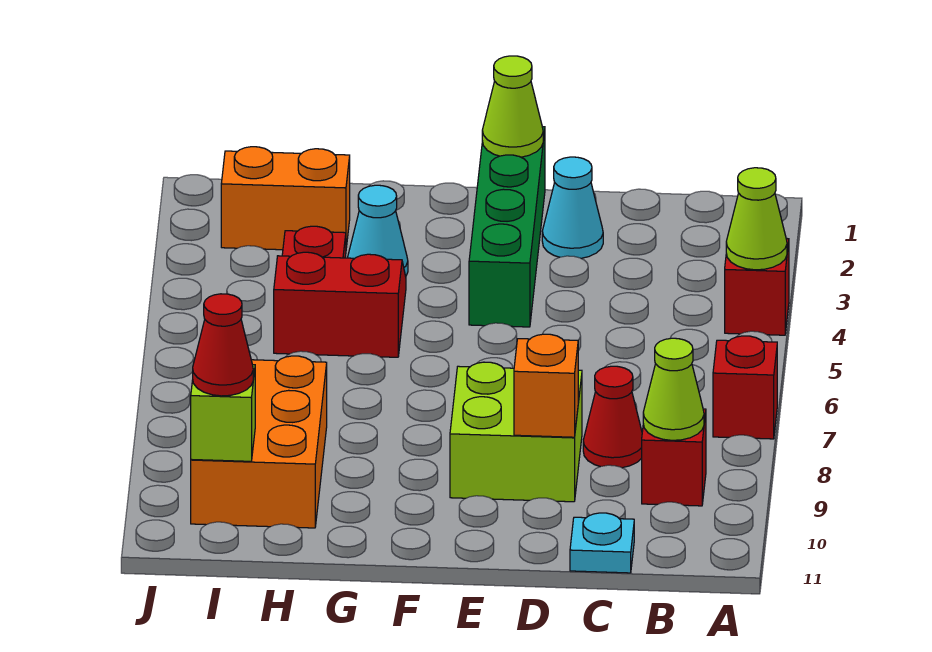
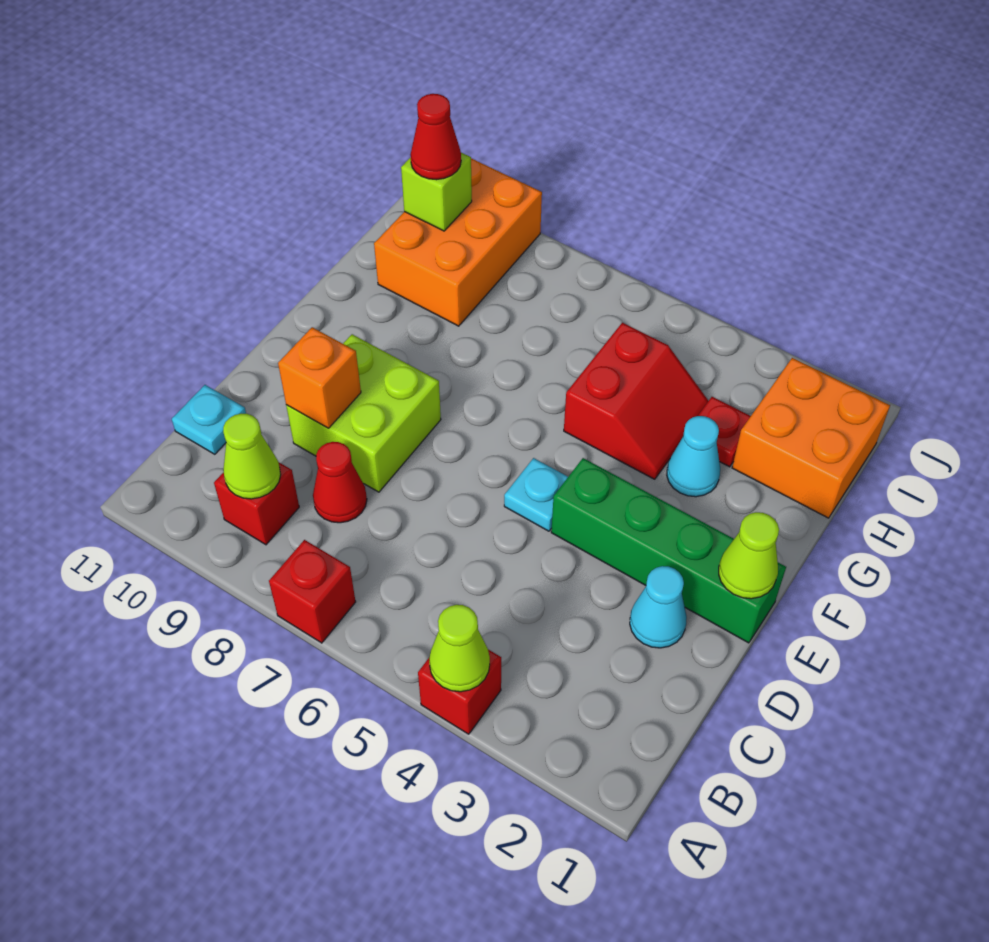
none -> cyan plate E5 level 1
orange brick H2:I2 level 1 -> orange brick H1:I2 level 1
orange brick H8:I10 level 1 -> orange brick H9:J10 level 1

